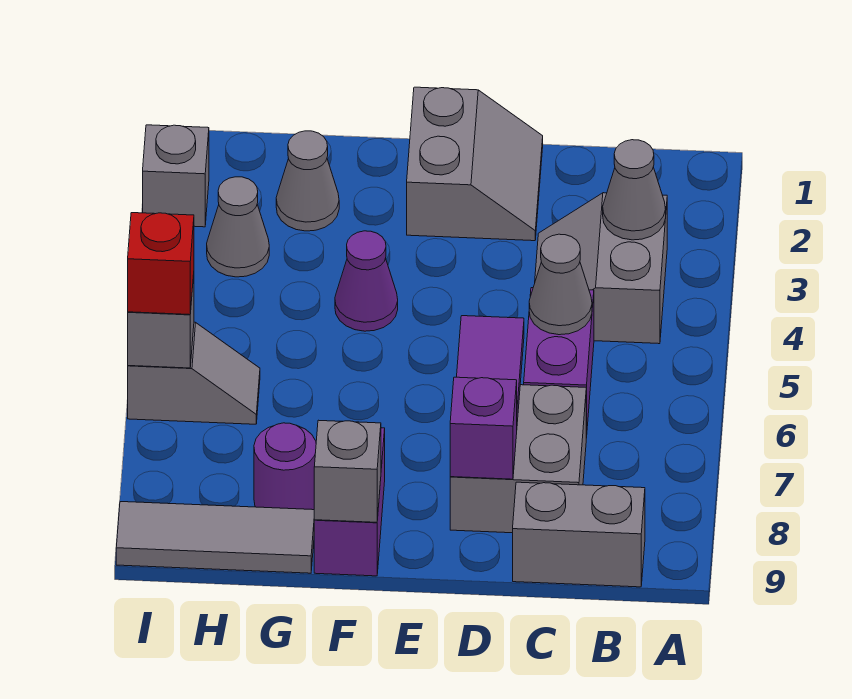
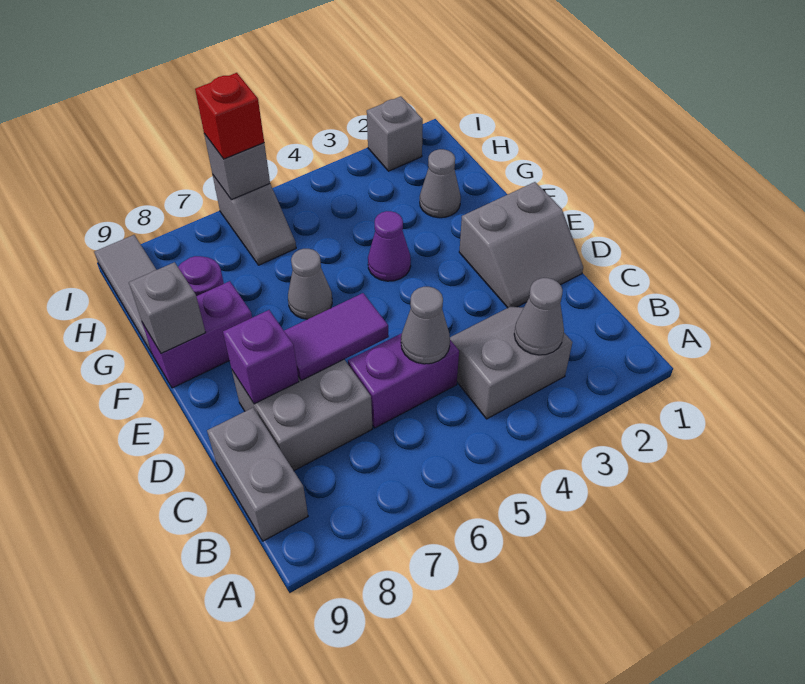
grey cone H3 level 1 -> grey cone F6 level 1

